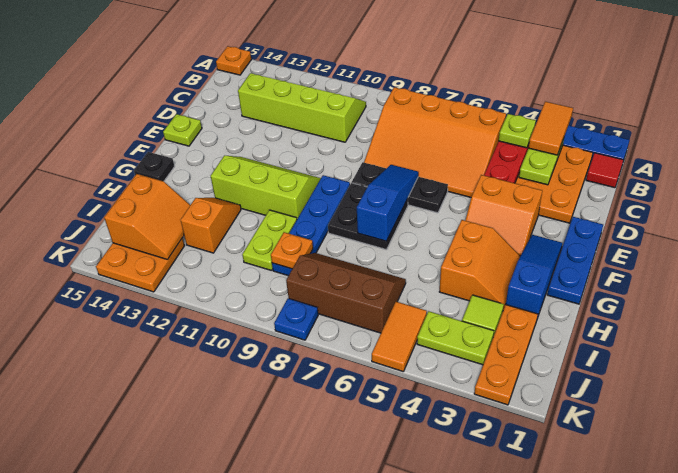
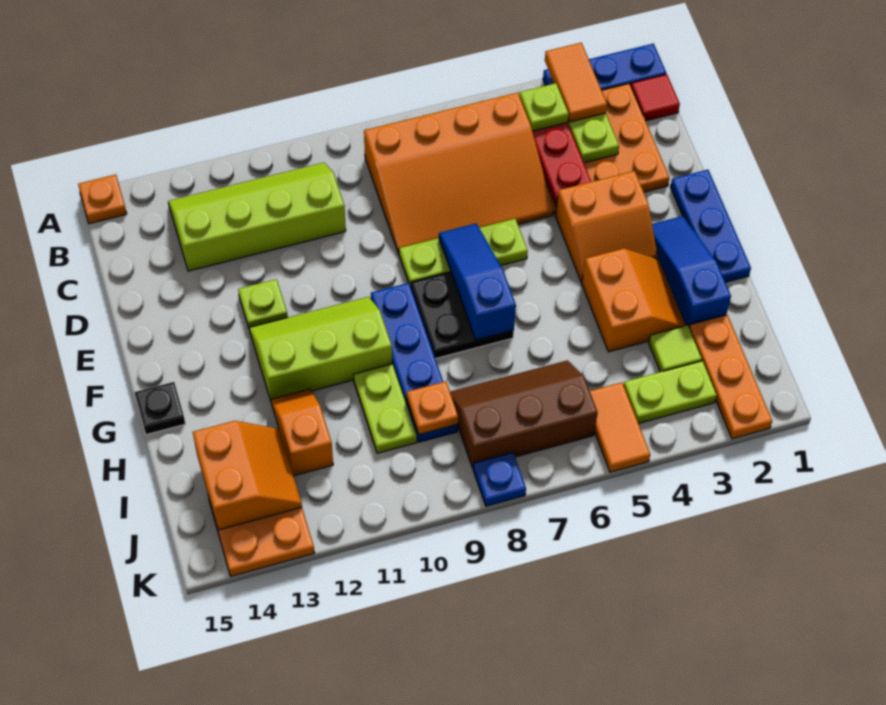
black plate E6:E8 level 1 -> lime plate E6:E8 level 1
lime plate E15 level 1 -> lime plate E12 level 1

